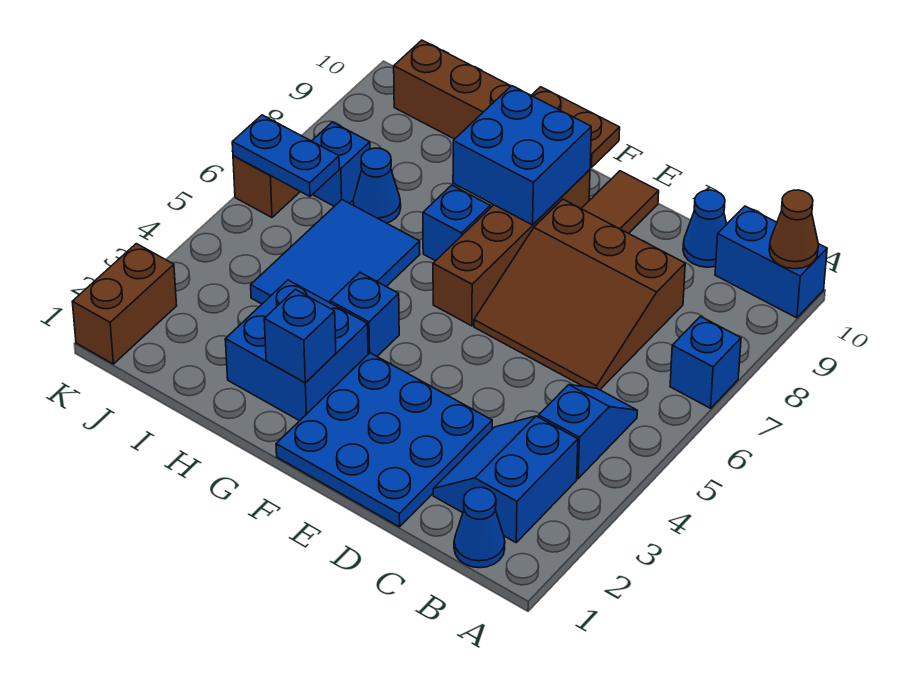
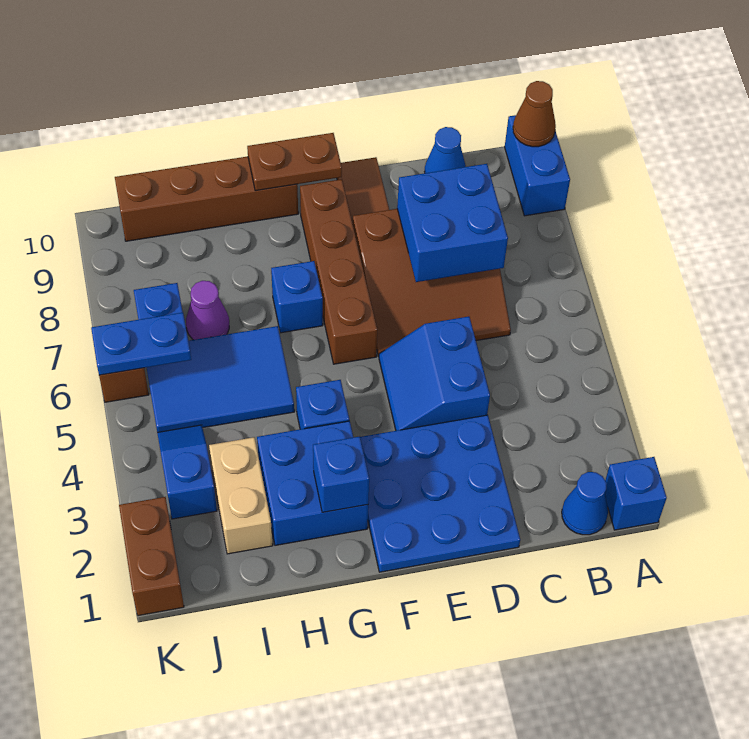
blue brick A7 level 1 -> blue brick A1 level 1
blue brick A10:B10 level 1 -> blue brick A9:A10 level 1
blue slope B2:C3 level 1 top B -> blue slope D4:E5 level 1 top D
blue slope B4:B5 level 1 top 4 -> blue slope J3:J4 level 1 top 3
blue brick F8:G9 level 2 -> blue brick C7:D8 level 2
blue tile H4:I6 level 1 -> blue tile H5:J6 level 1
none -> tan brick I2:I3 level 1
blue cone I7 level 1 -> purple cone I7 level 1

